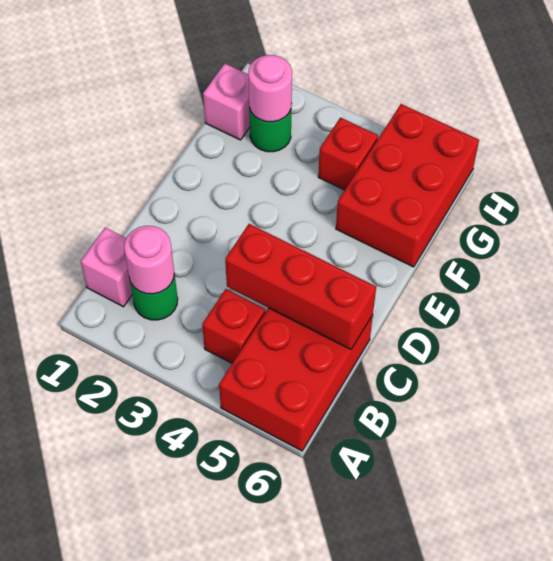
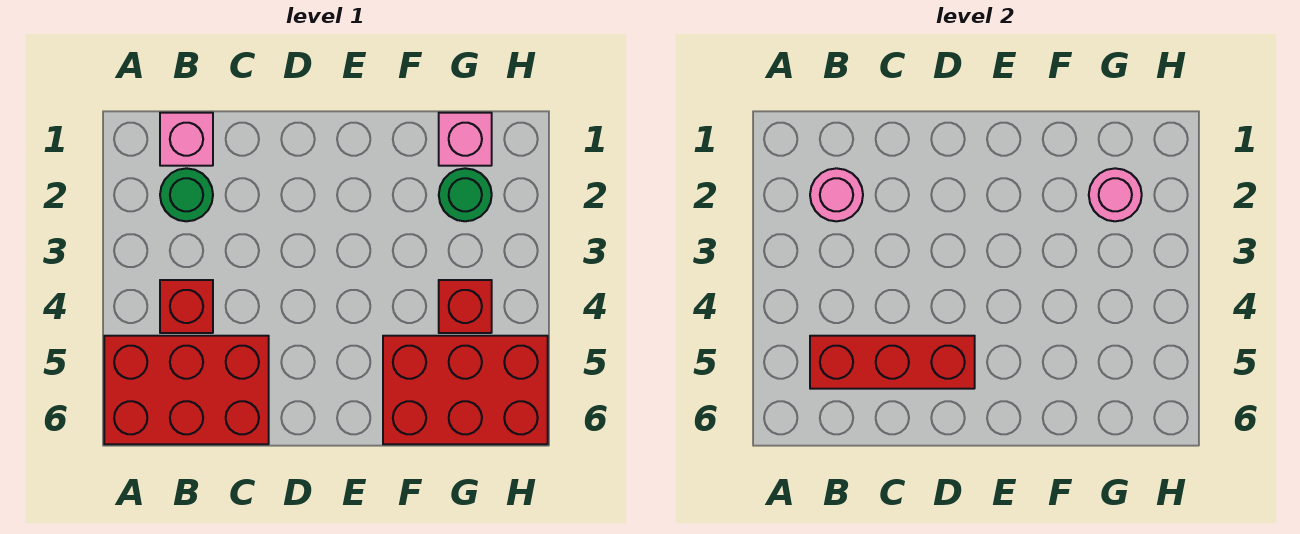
red brick C4:C6 level 2 -> red brick B5:D5 level 2

